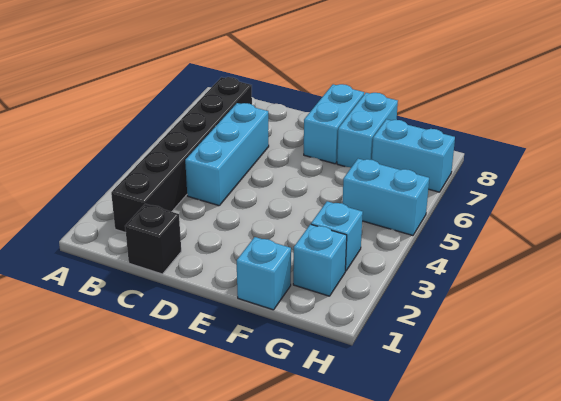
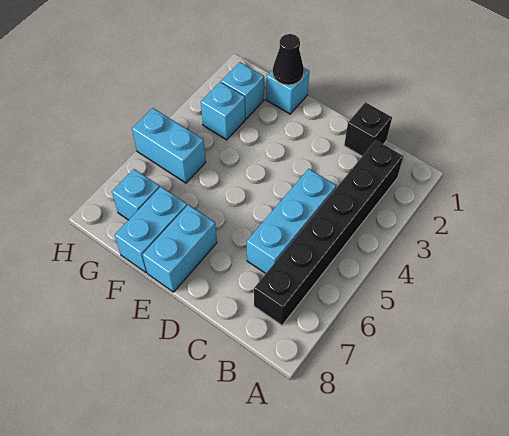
none -> black cone F1 level 2
cyan brick G7:H7 level 1 -> cyan brick G7 level 1

